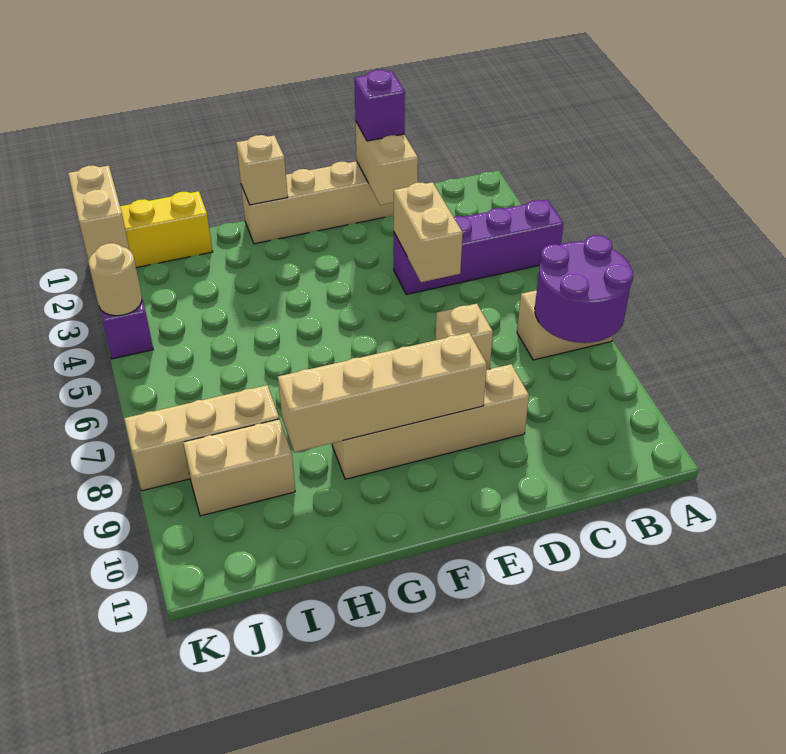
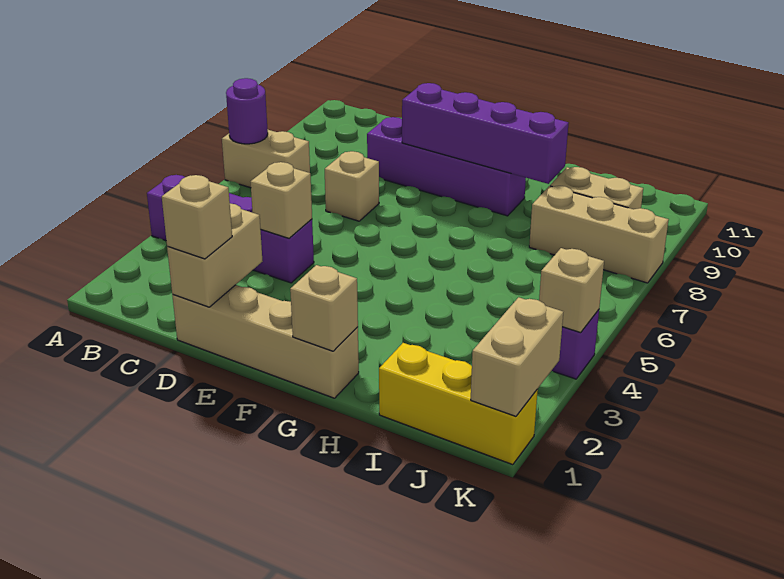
purple round brick A7:B8 level 2 -> purple round brick A7 level 2
purple brick D1 level 3 -> tan brick D1 level 3
tan brick D4:D5 level 2 -> tan brick D4 level 2
tan brick D9:G9 level 1 -> purple brick D9:G9 level 1
tan brick E9:H9 level 2 -> purple brick E9:H9 level 2
tan round brick K4 level 2 -> tan brick K4 level 2

